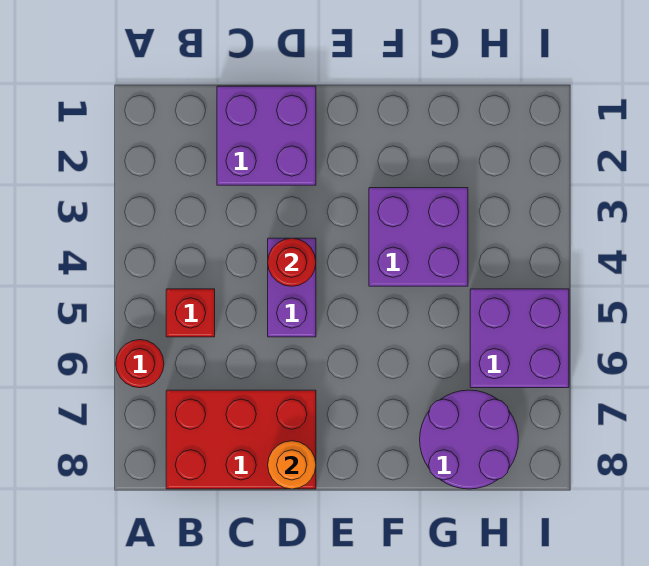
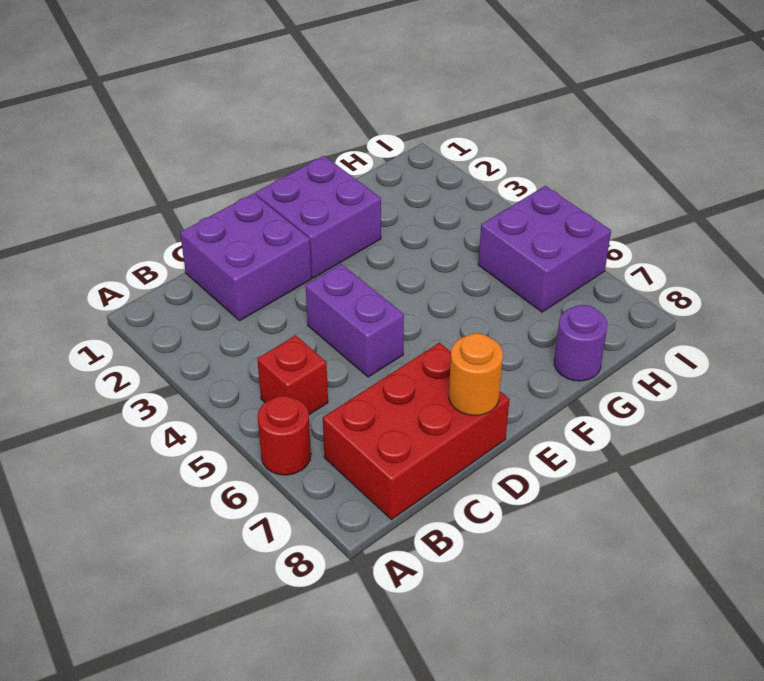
red round brick D4 level 2 -> none
purple brick F3:G4 level 1 -> purple brick E1:F2 level 1
purple round brick G7:H8 level 1 -> purple round brick G8 level 1

